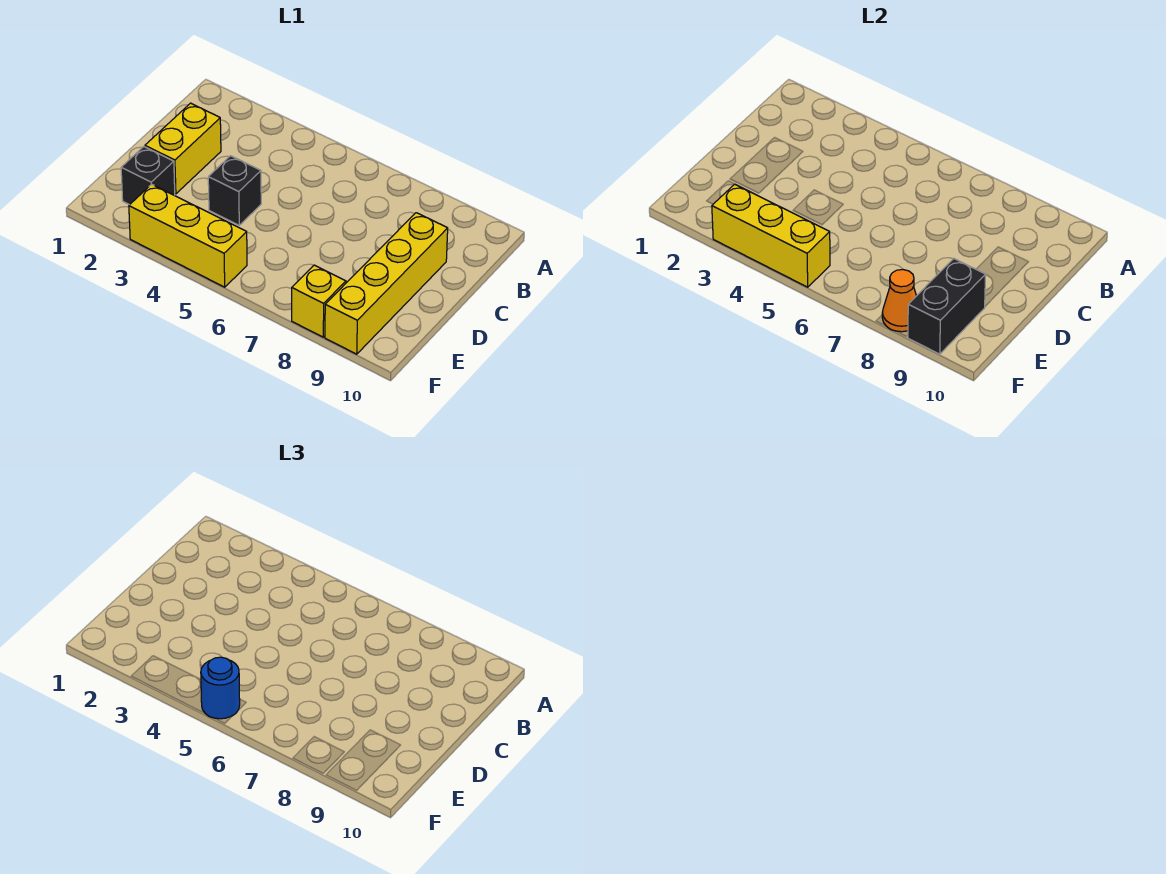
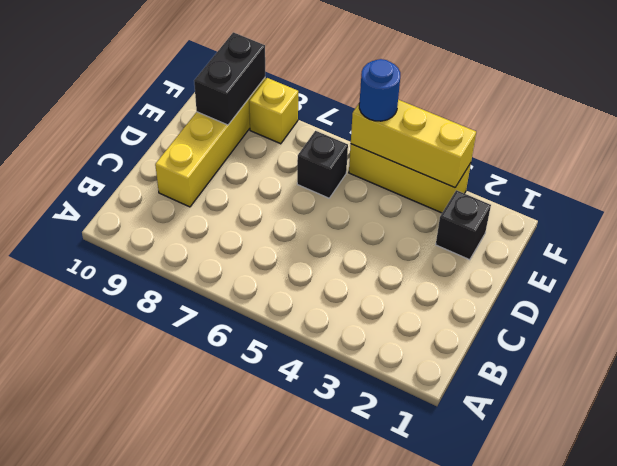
yellow brick C2:D2 level 1 -> none
black brick D4 level 1 -> black brick E6 level 1
orange cone F8 level 2 -> none

